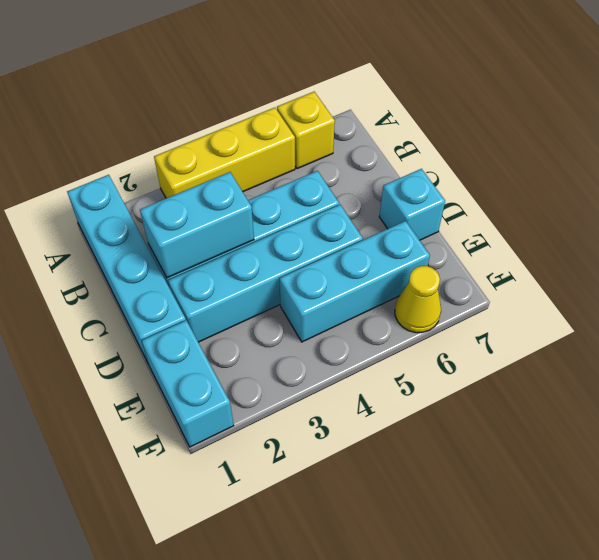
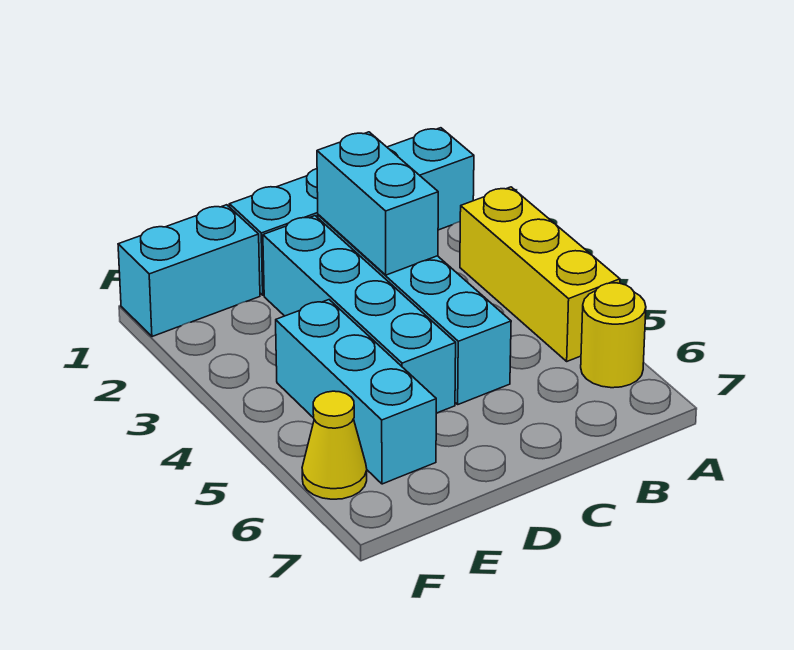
yellow brick A6 level 1 -> yellow round brick A6 level 1
cyan brick D7 level 1 -> none

